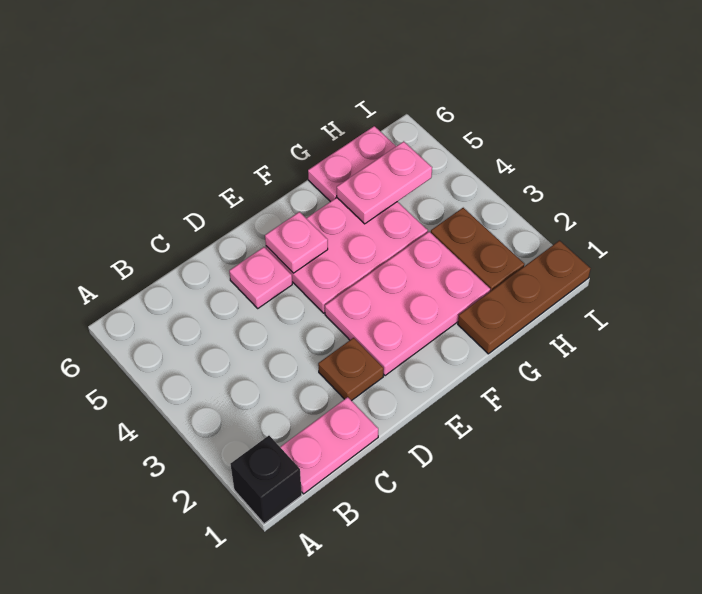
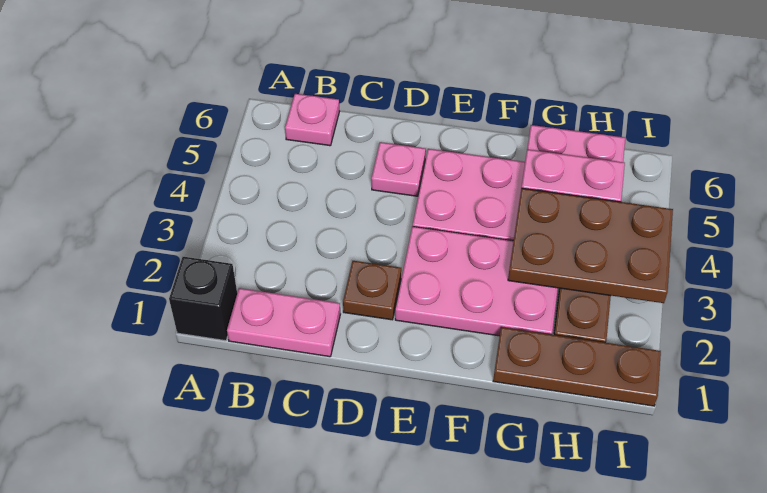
pink plate E5 level 2 -> pink plate B6 level 1
none -> brown plate G3:I4 level 2

